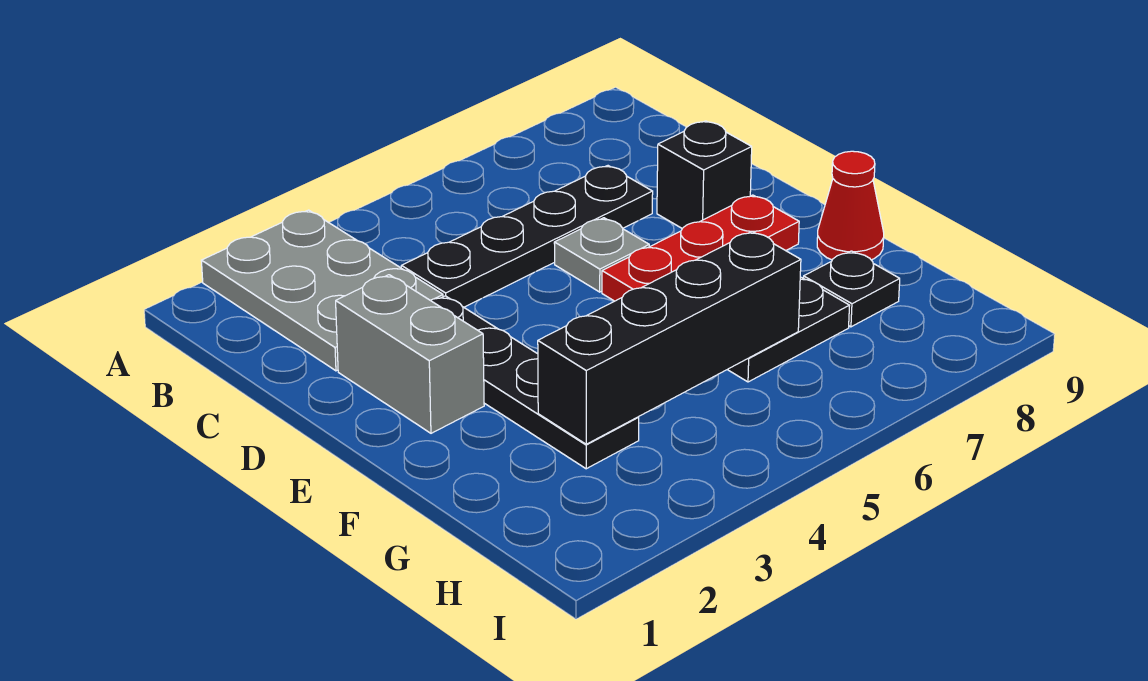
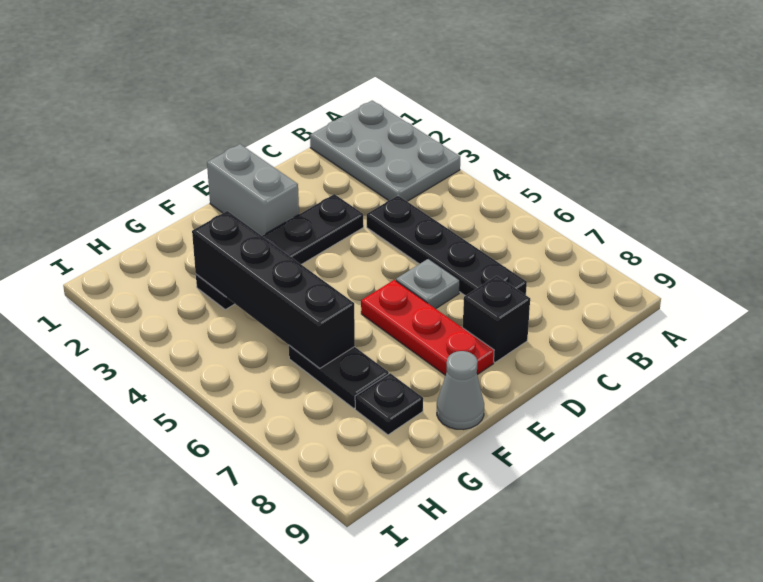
grey plate A2:C3 level 1 -> grey plate A1:B3 level 1
grey brick D2:E2 level 1 -> grey brick E1:E2 level 1
red cone F9 level 1 -> grey cone F9 level 1

